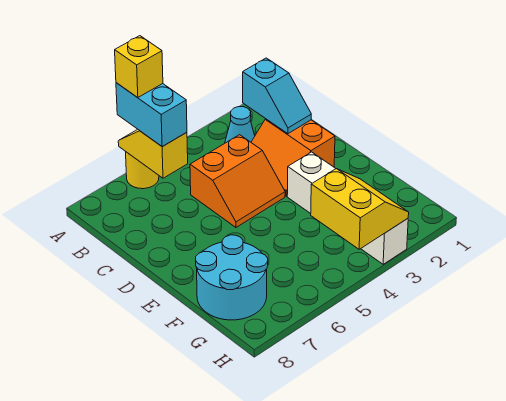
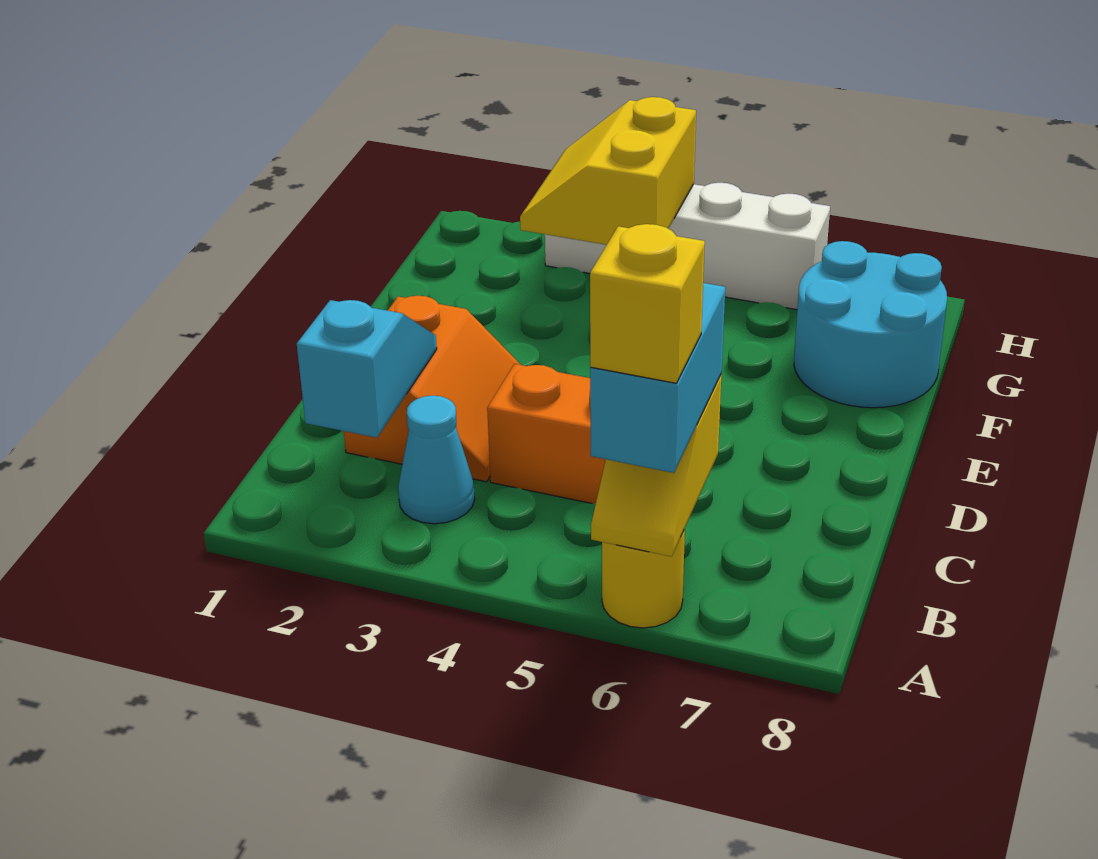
white brick E3:H3 level 1 -> white brick H3:H6 level 1

